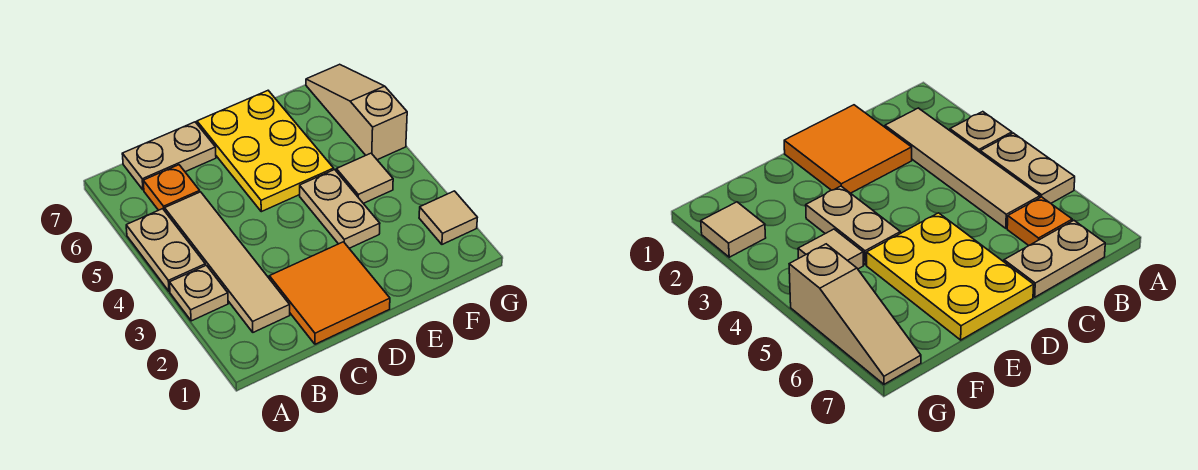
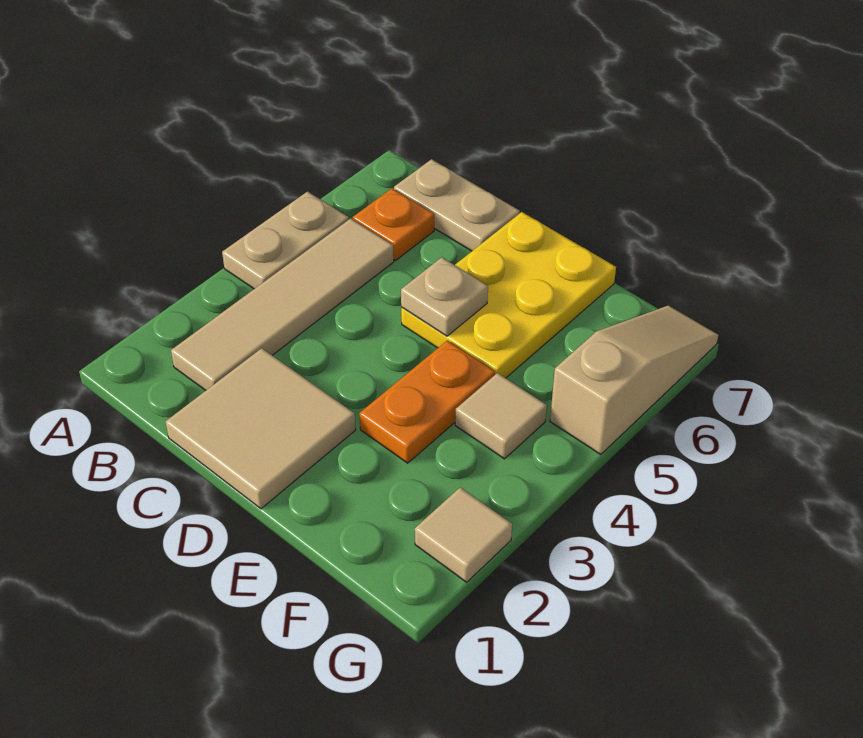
tan plate A3 level 1 -> tan plate D5 level 2
orange tile C1:D2 level 1 -> tan tile C1:D2 level 1
tan plate E3:E4 level 1 -> orange plate E3:E4 level 1

